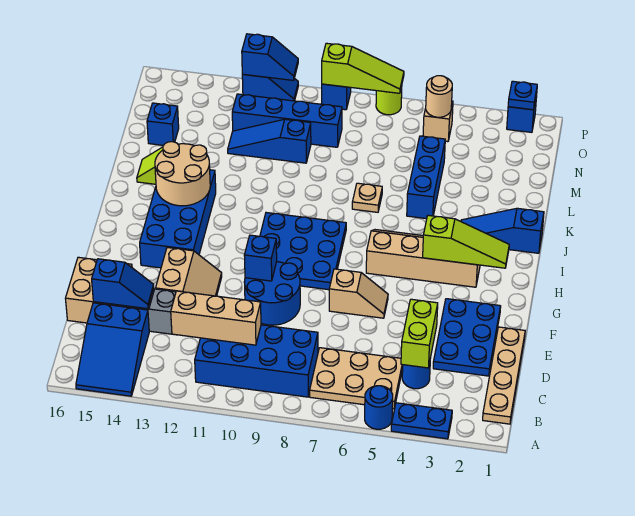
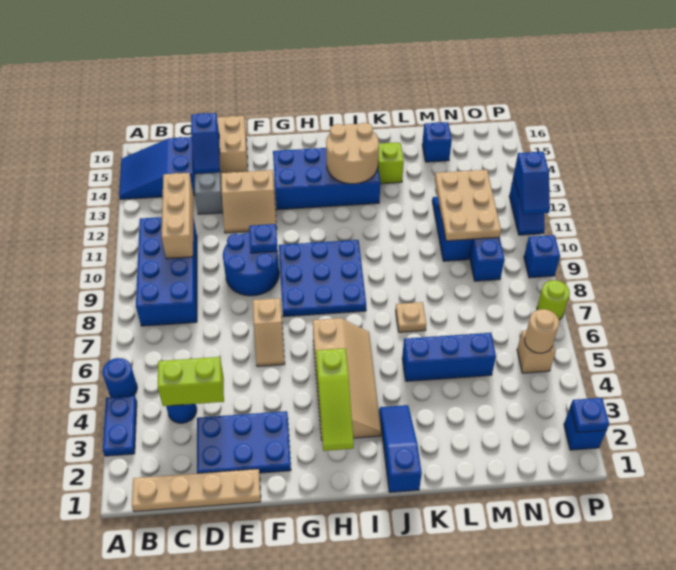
tan plate B5:C7 level 1 -> tan plate M10:N12 level 2
blue brick F10 level 2 -> blue plate F10 level 2
lime slope P7:P9 level 2 top 9 -> none

